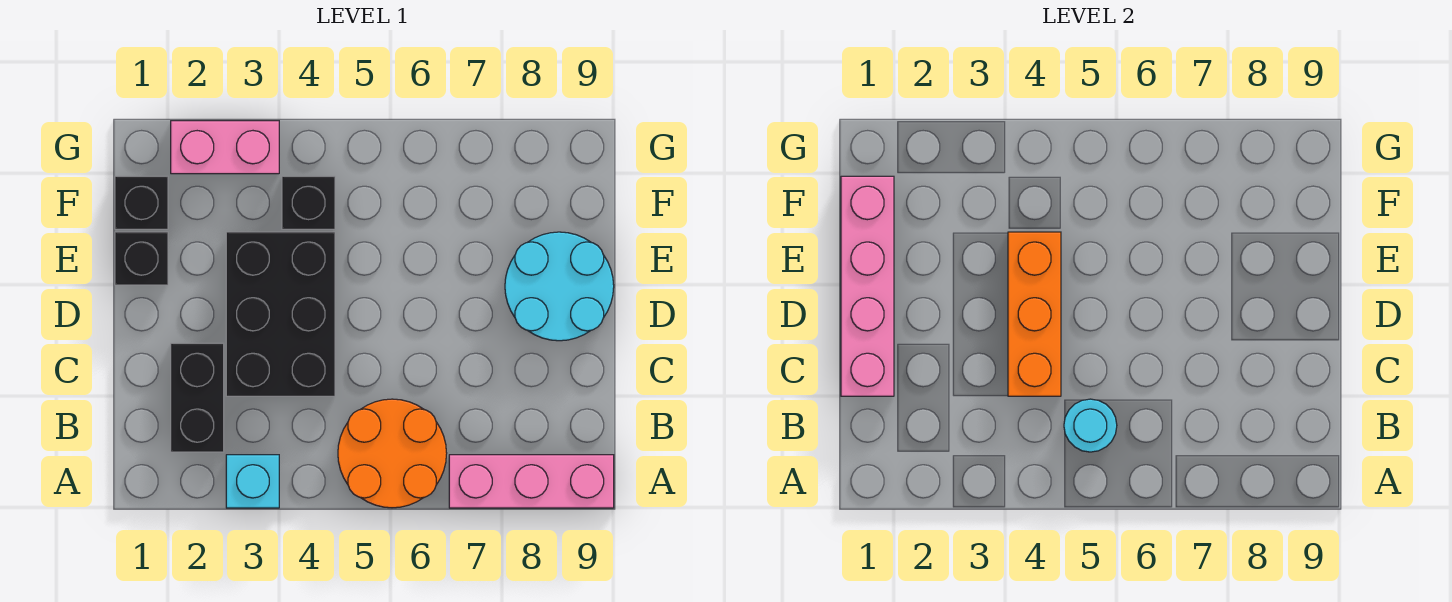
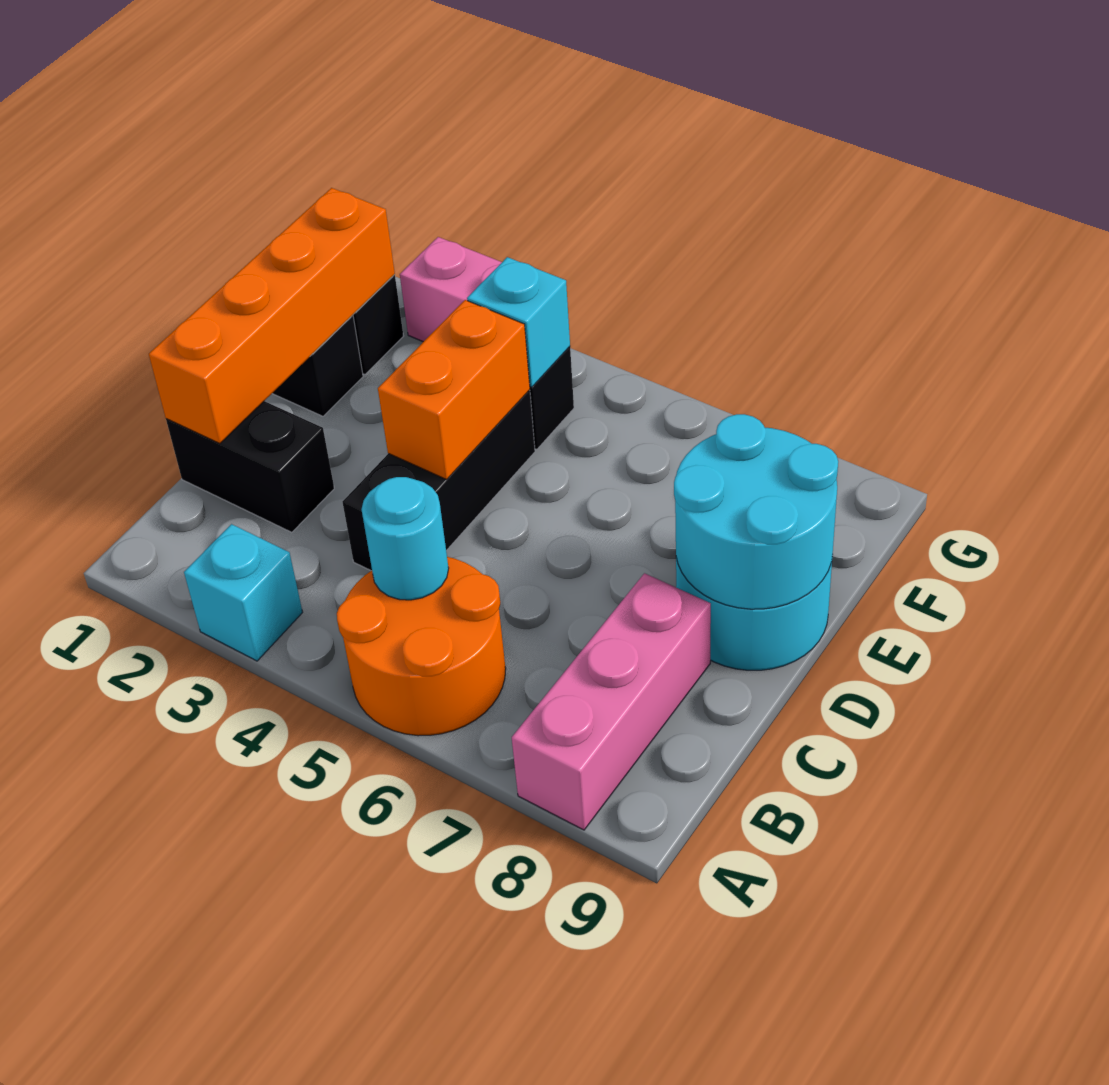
pink brick A7:A9 level 1 -> pink brick A8:C8 level 1
black brick B2:C2 level 1 -> black brick C1:C2 level 1
pink brick C1:F1 level 2 -> orange brick C1:F1 level 2
black brick C3:E4 level 1 -> black brick C4:E4 level 1
orange brick C4:E4 level 2 -> orange brick D4:E4 level 2
none -> cyan round brick D8:E9 level 2
none -> cyan brick F4 level 2

